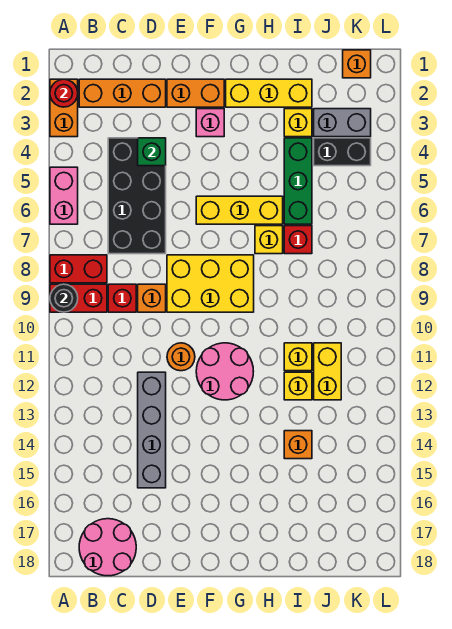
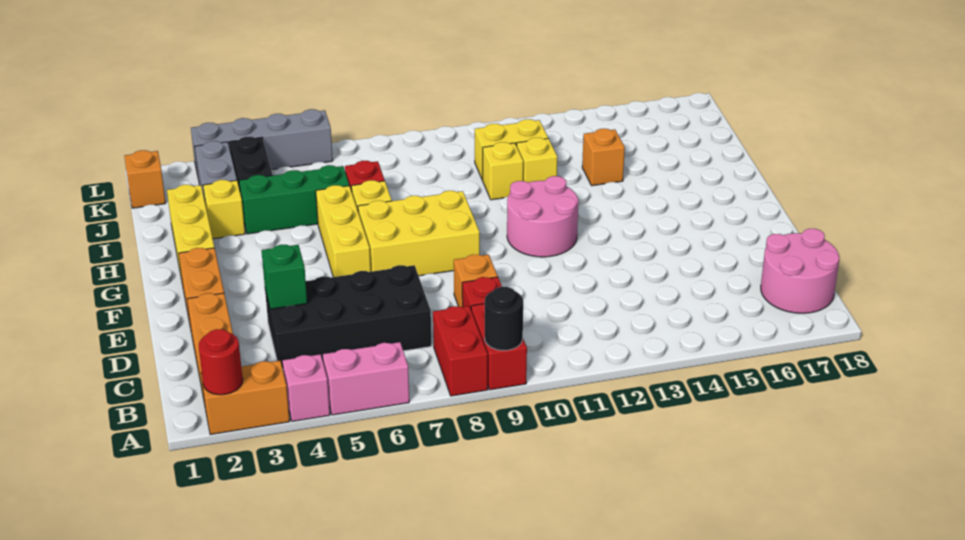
grey brick D12:D15 level 1 -> grey brick L3:L6 level 1
yellow brick E8:G9 level 1 -> yellow brick F7:G9 level 1
orange round brick E11 level 1 -> none
pink brick F3 level 1 -> pink brick A4 level 1

